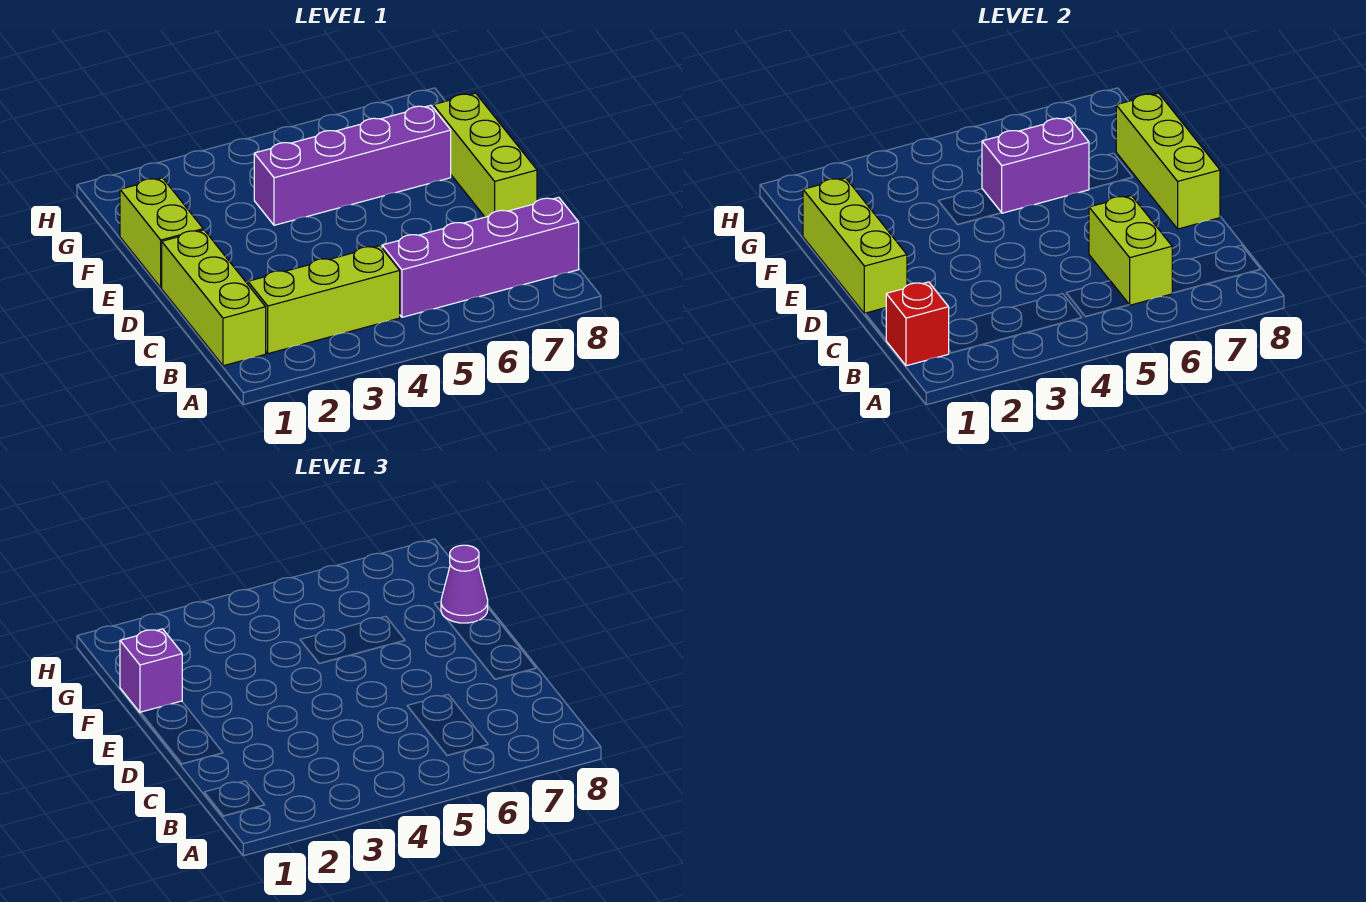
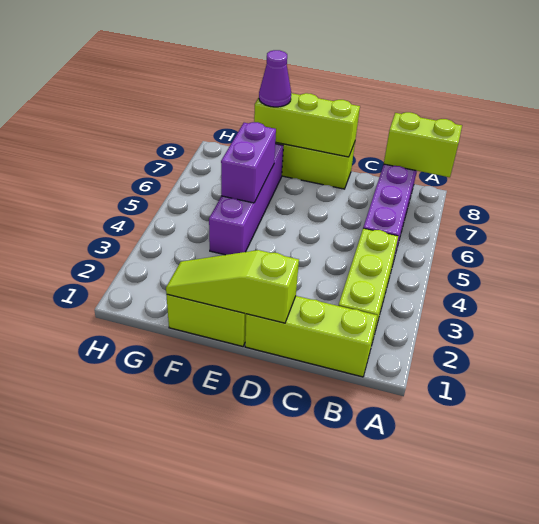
red brick B1 level 2 -> none
lime brick B6:C6 level 2 -> lime brick A8:B8 level 2
lime brick D1:F1 level 2 -> lime slope D1:F1 level 2 top D
purple brick F1 level 3 -> none

